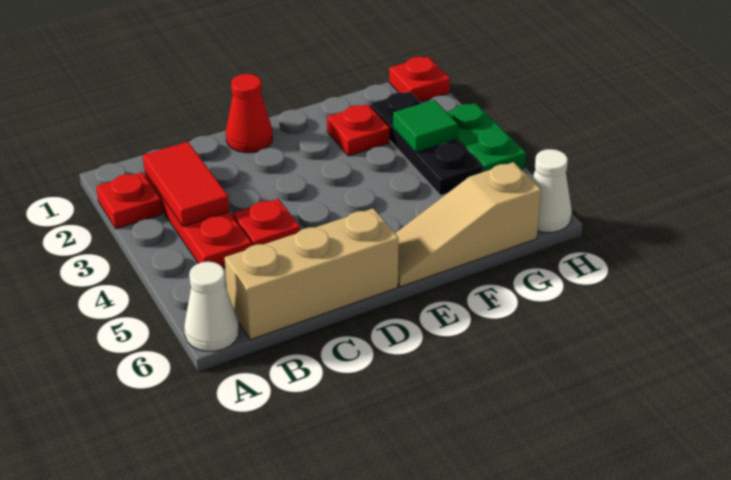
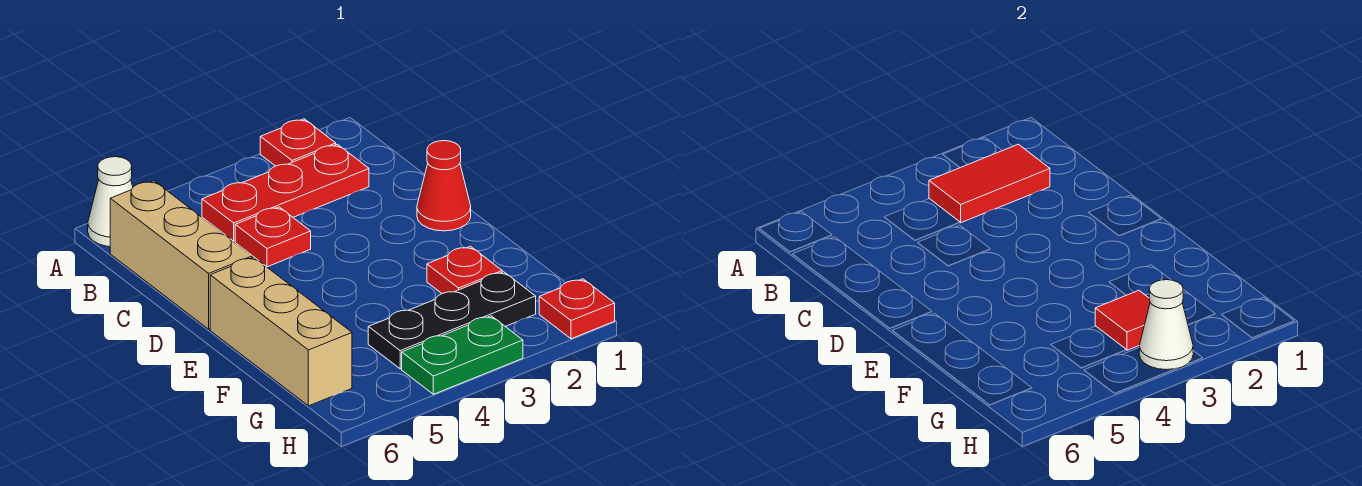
tan slope E6:G6 level 1 top G -> tan brick E6:G6 level 1
green tile G3 level 2 -> red tile G3 level 2
white cone H6 level 1 -> white cone H3 level 2

